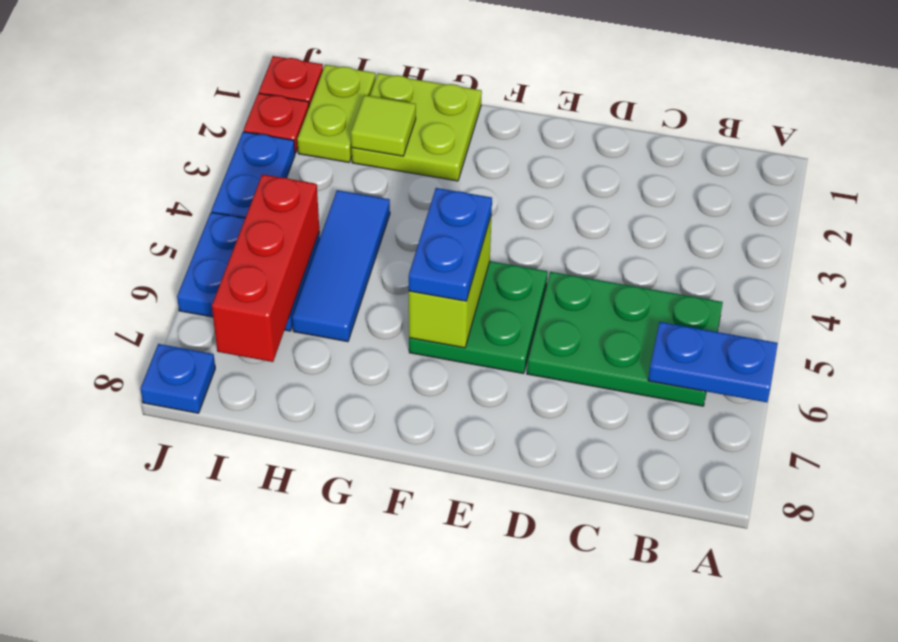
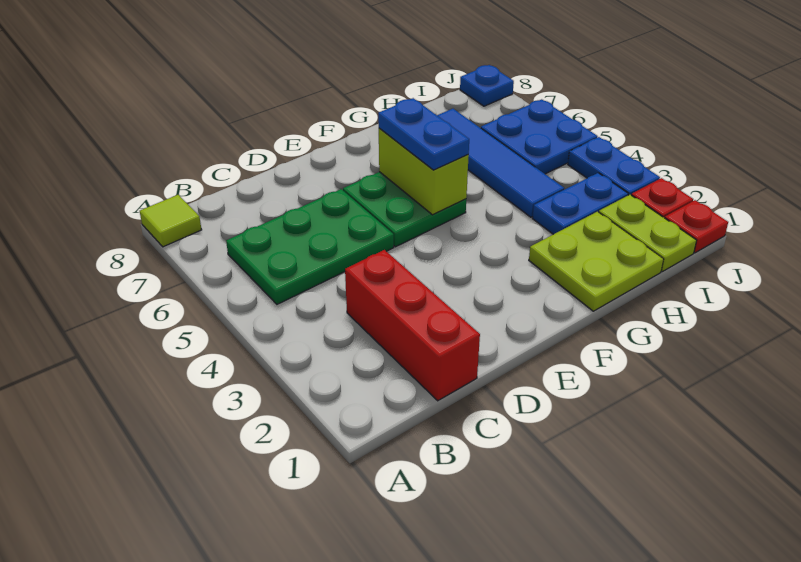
blue plate A6:B6 level 2 -> blue plate H3:I3 level 1
lime tile H2 level 2 -> lime tile A8 level 1
blue tile H4:H6 level 1 -> blue tile H4:H7 level 1
red brick I5:I7 level 2 -> red brick C1:C3 level 1

